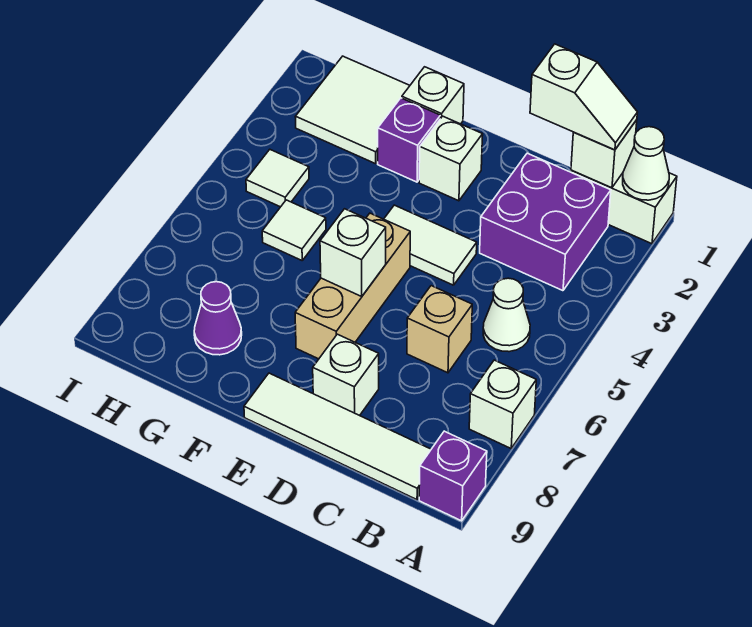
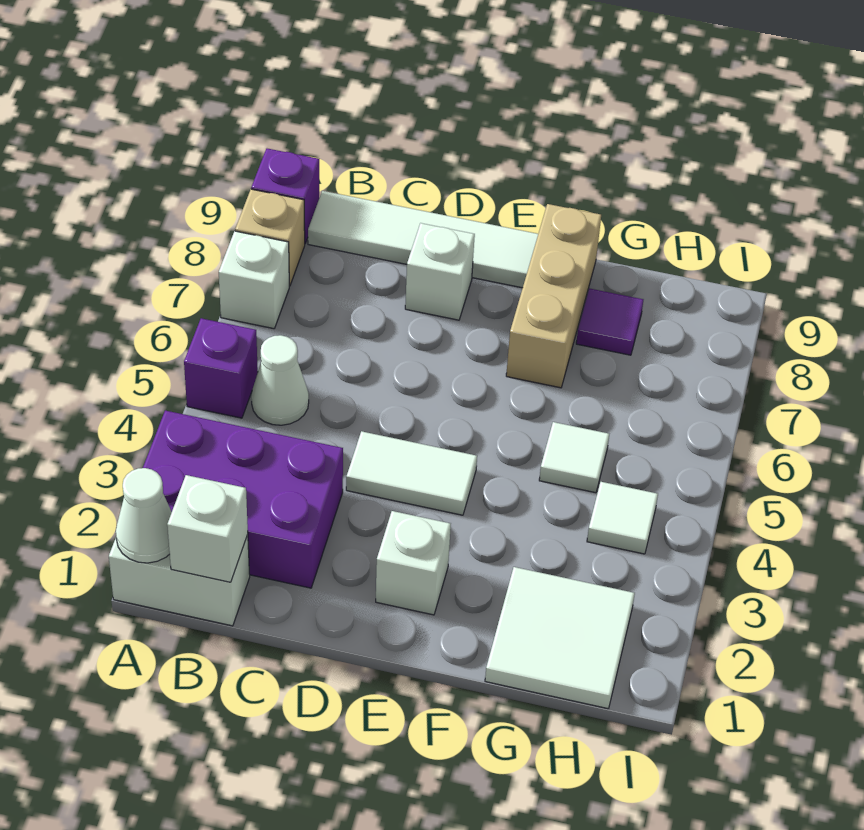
white slope B1:C1 level 3 top C -> none
purple brick B2:C3 level 1 -> purple brick A2:C3 level 1
tan brick C6 level 1 -> tan brick A8 level 1
tan brick E5:E7 level 1 -> tan brick F7:F9 level 1
white brick E6 level 2 -> none
white brick F1 level 1 -> none
purple brick F2 level 1 -> purple brick A5 level 1
purple cone G8 level 1 -> purple tile G8 level 1

